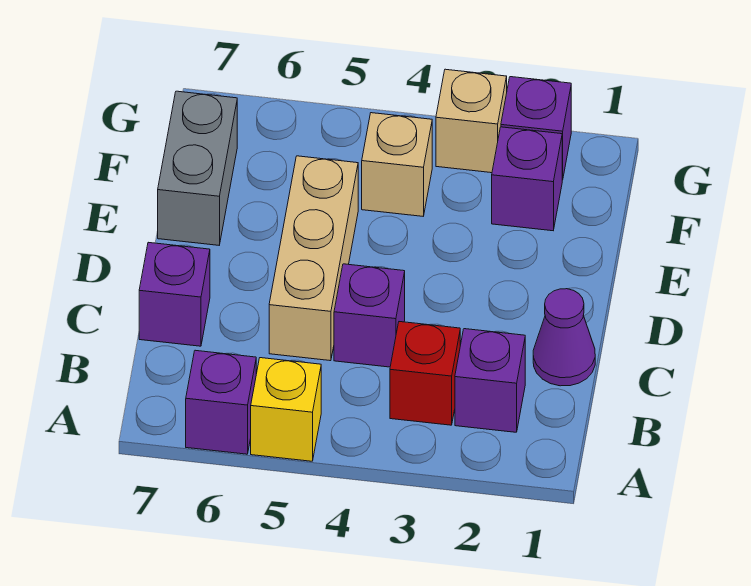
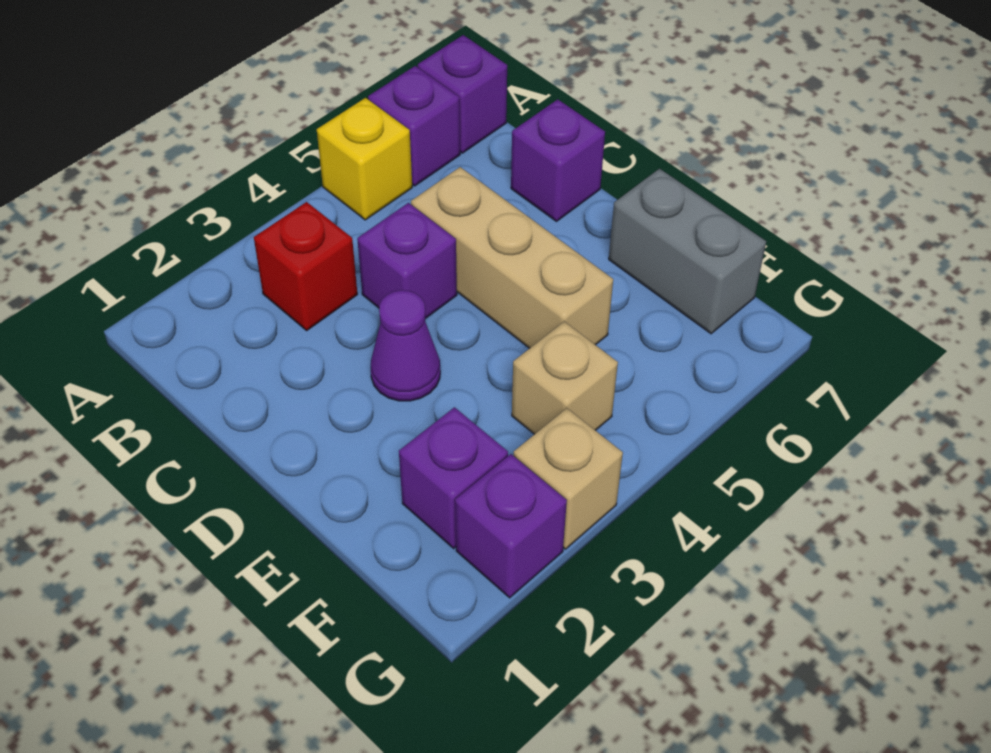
purple brick B2 level 1 -> purple brick A7 level 1
purple cone C1 level 1 -> purple cone D3 level 1

